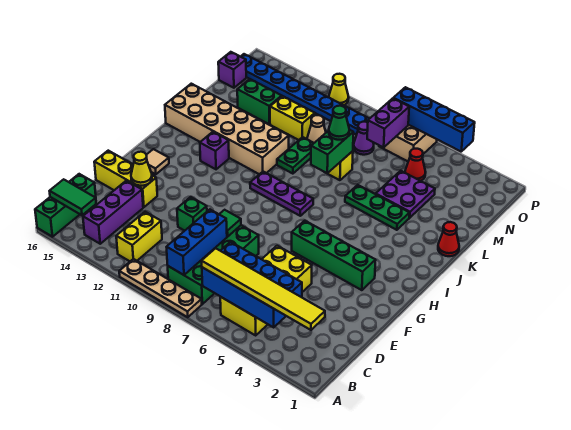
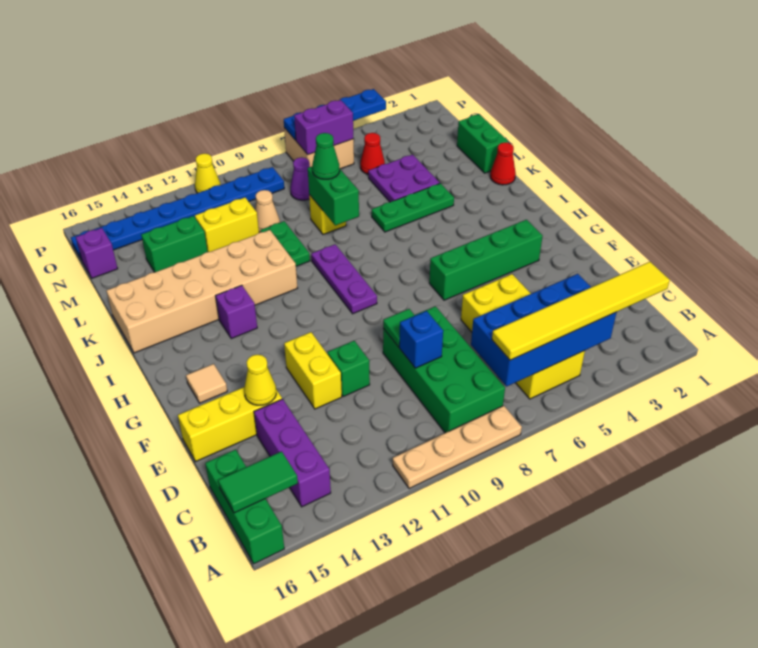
blue brick B9:D9 level 2 -> blue brick D9 level 2
yellow brick B12:C12 level 1 -> yellow brick E12:F12 level 1
purple plate I8:I10 level 1 -> purple plate H9:J9 level 1
none -> green brick L1:M1 level 1
purple brick N7:O7 level 2 -> purple brick O6:O7 level 2
blue brick P4:P7 level 2 -> blue plate P4:P7 level 2

